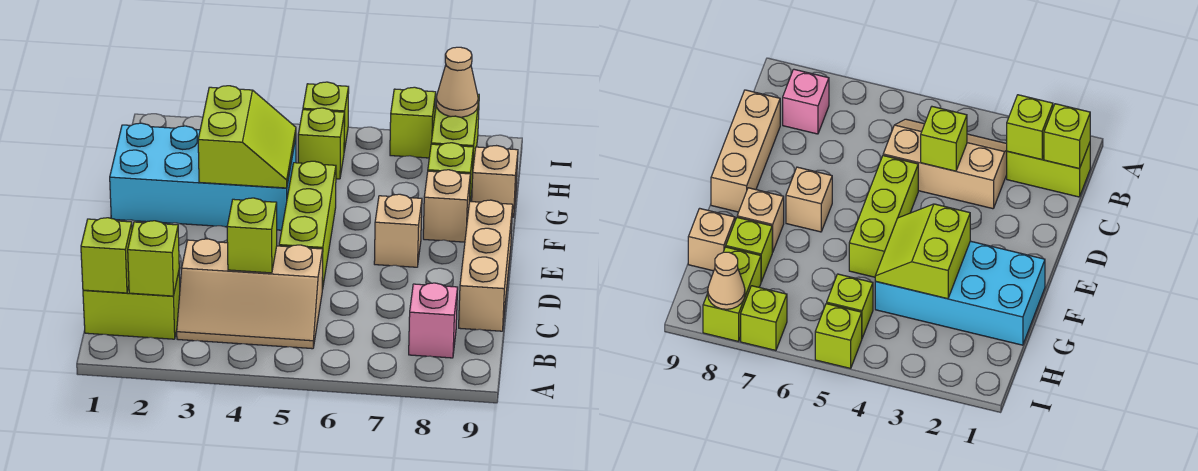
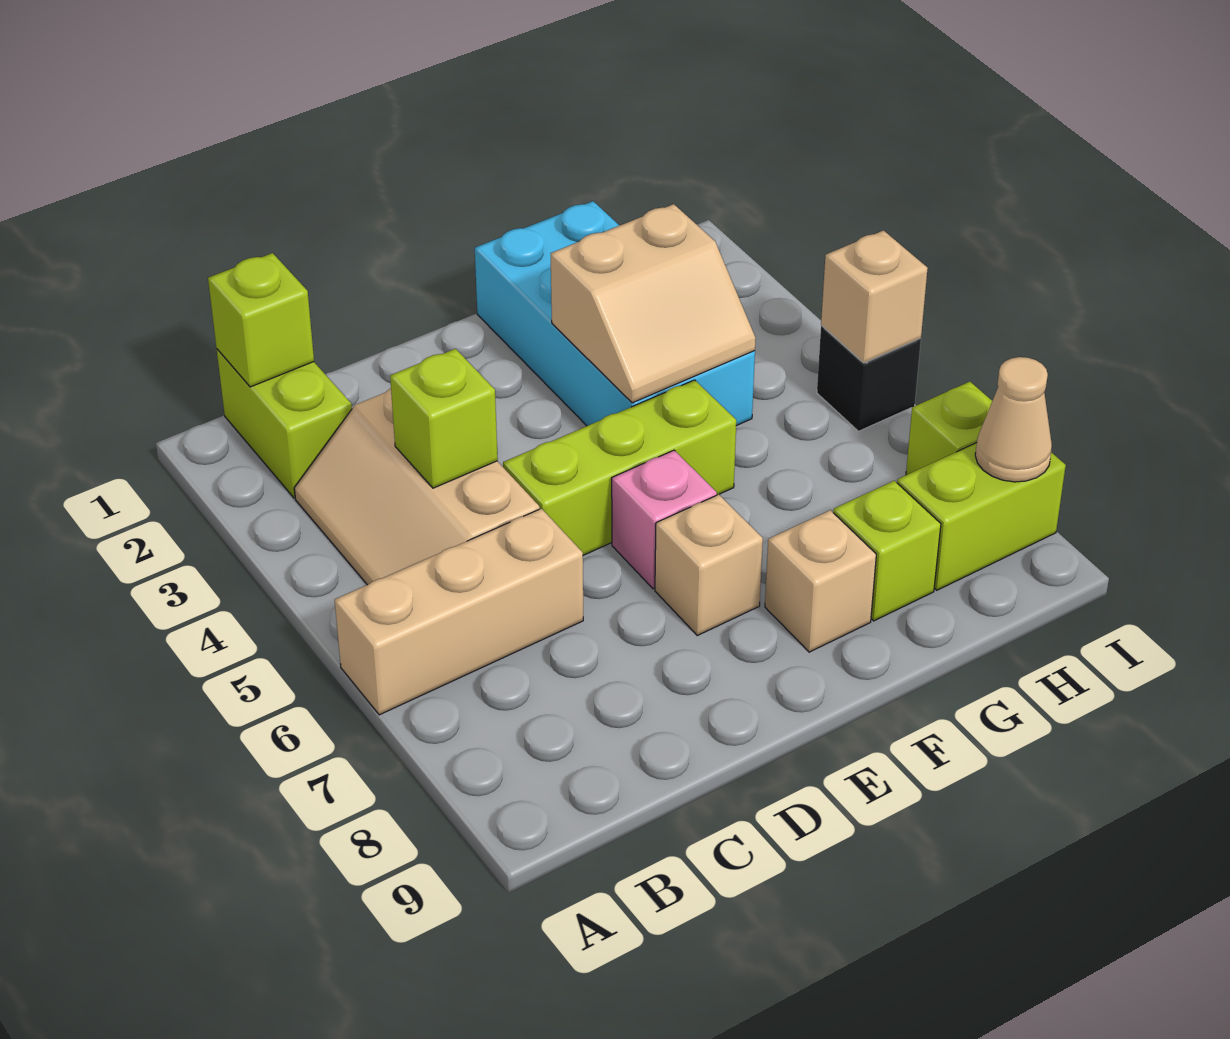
lime brick B2 level 2 -> none
pink brick B8 level 1 -> pink brick E6 level 1
tan brick C9:E9 level 1 -> tan brick A6:C6 level 1
lime slope F3:G4 level 2 top 3 -> tan slope F3:G4 level 2 top 3
tan brick G9 level 1 -> tan brick I5 level 2
lime brick H5 level 1 -> none
lime brick I5 level 1 -> black brick I5 level 1

